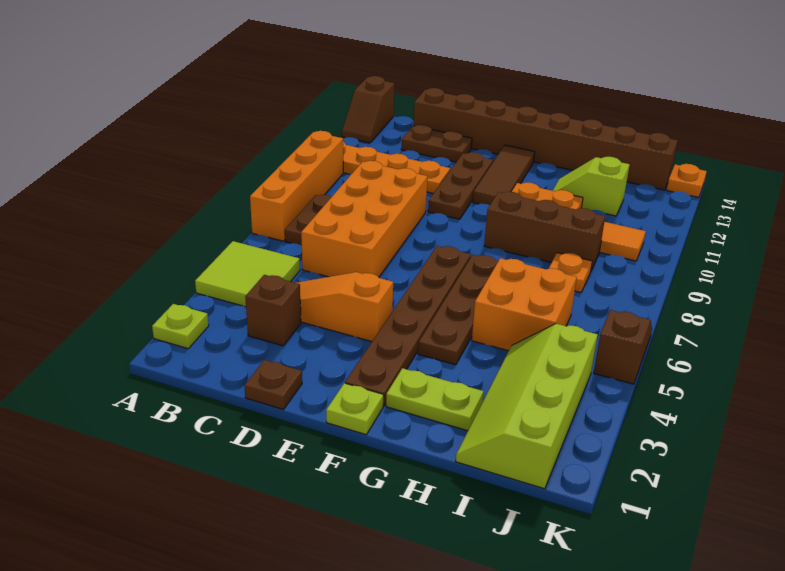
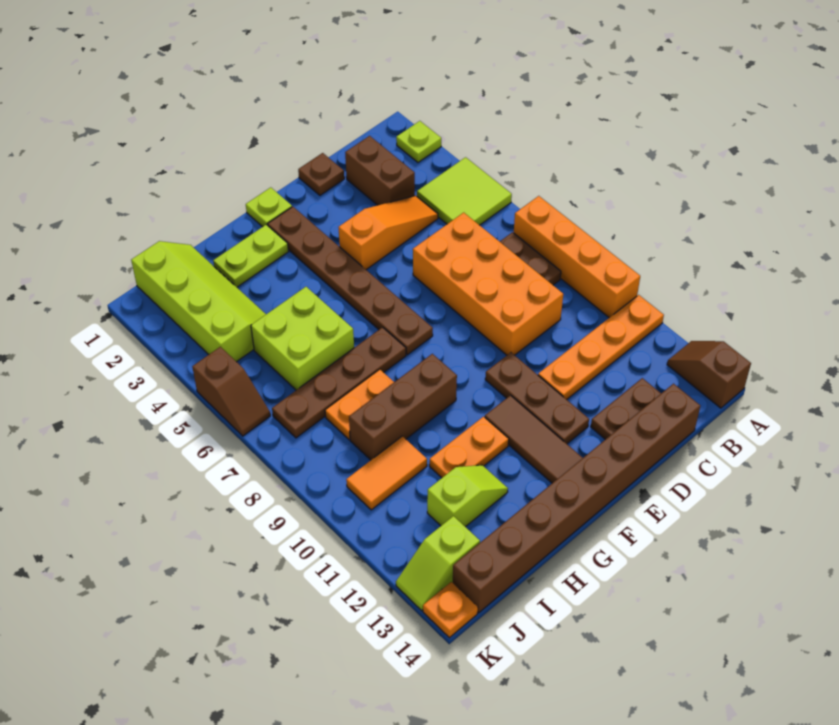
brown brick C3 level 1 -> brown brick C2:C3 level 1
brown plate G4:G7 level 1 -> brown plate G7:J7 level 1
orange brick H5:I6 level 1 -> lime brick H5:I6 level 1
orange plate I8 level 1 -> orange plate H8:I8 level 1
none -> lime slope J13:K13 level 1 top J

